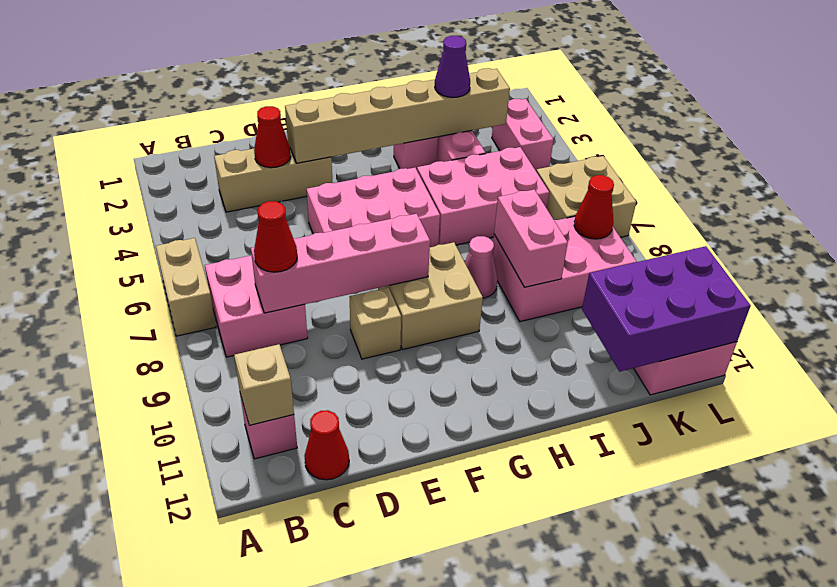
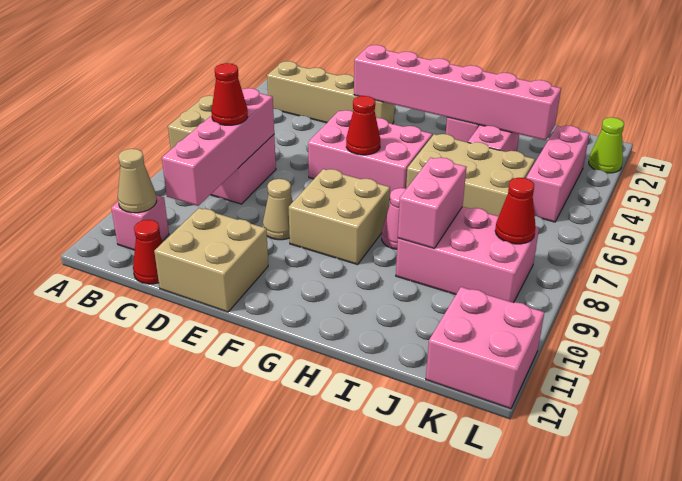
tan brick B11 level 2 -> tan cone B11 level 2
tan brick C3:E3 level 1 -> tan brick B3:E3 level 1
pink brick C8:F8 level 2 -> pink brick C7:C10 level 2
red cone D3 level 2 -> red cone F6 level 2
tan brick E3:J3 level 2 -> pink brick E3:J3 level 2
tan brick E9 level 1 -> tan cone E9 level 1
pink brick H5:J6 level 1 -> tan brick H5:J6 level 1
purple cone I3 level 3 -> none
purple brick J11:L12 level 2 -> none
pink brick K3:K4 level 1 -> pink brick K3:K5 level 1
tan brick K6:L7 level 1 -> tan brick D11:E12 level 1
none -> lime cone L2 level 1

